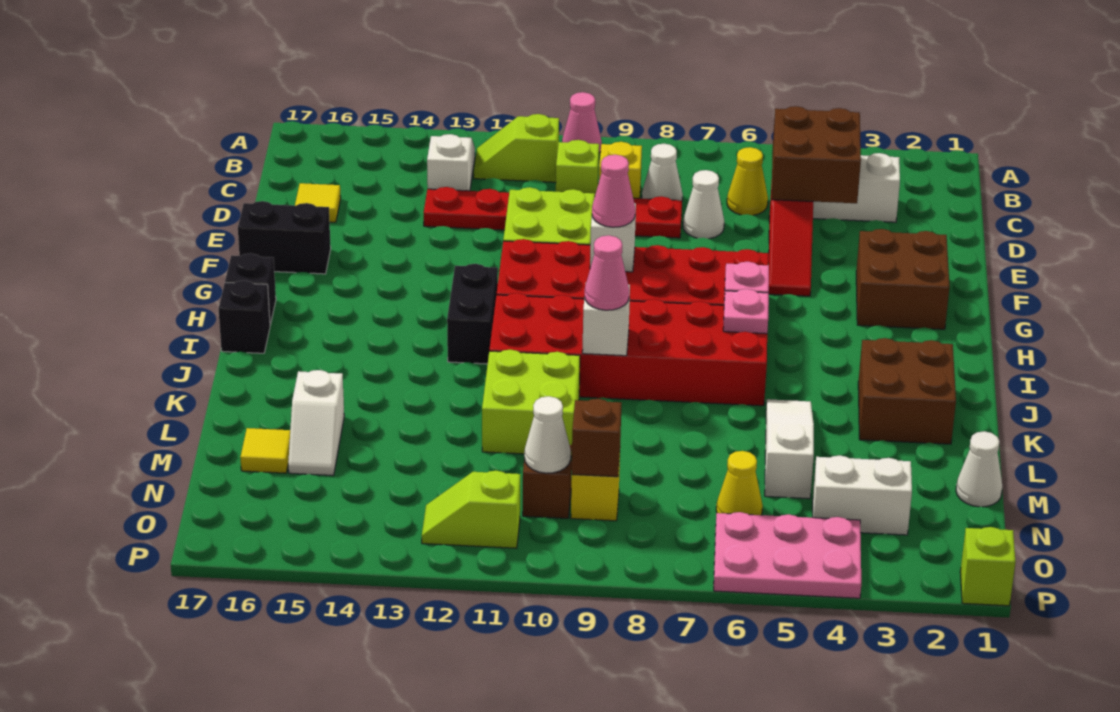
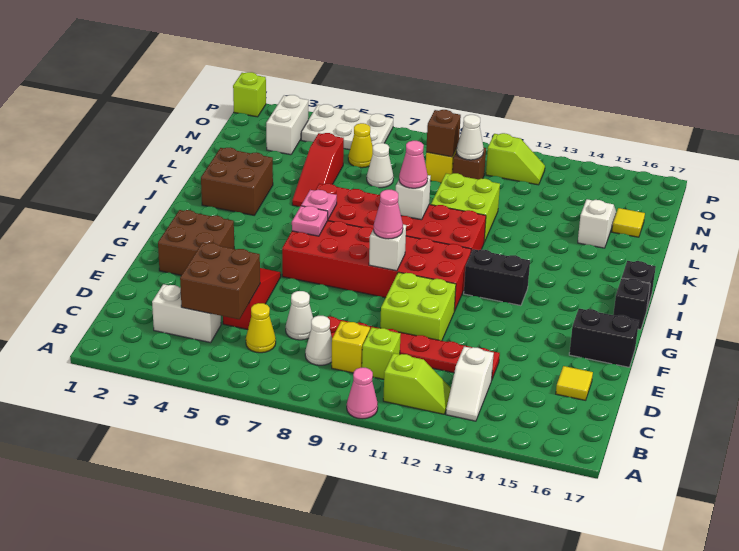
black brick H12:I12 level 1 -> black brick H12:H13 level 1
white slope K5:M5 level 1 top M -> red slope K5:M5 level 1 top M
white cone M1 level 1 -> white cone M7 level 1
white brick N3:N4 level 1 -> white brick N3:O3 level 1
pink plate O4:P6 level 1 -> white plate O4:P6 level 1

